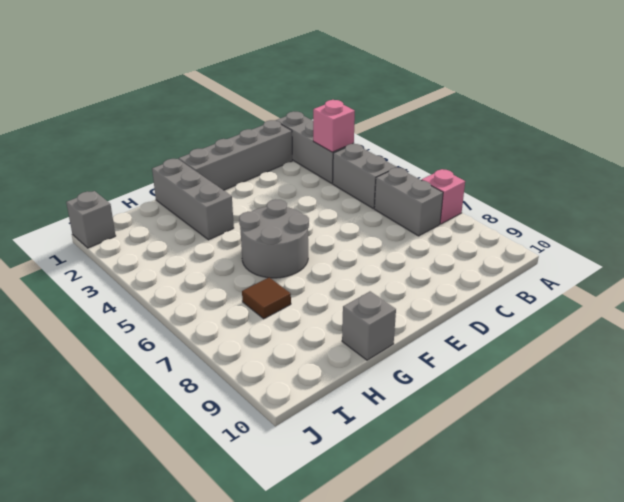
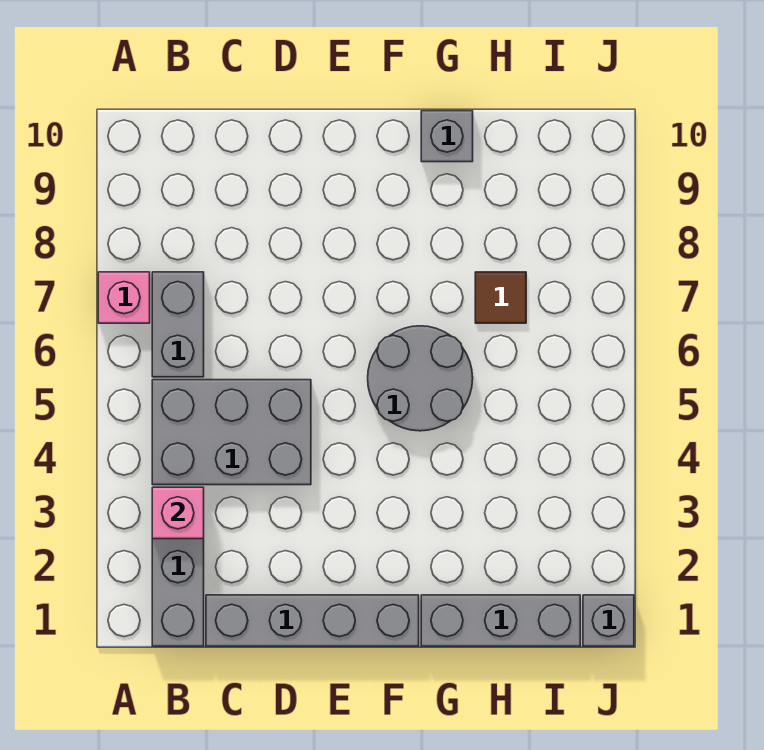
grey brick B4:B5 level 1 -> grey brick B4:D5 level 1
grey brick G1:G3 level 1 -> grey brick G1:I1 level 1

